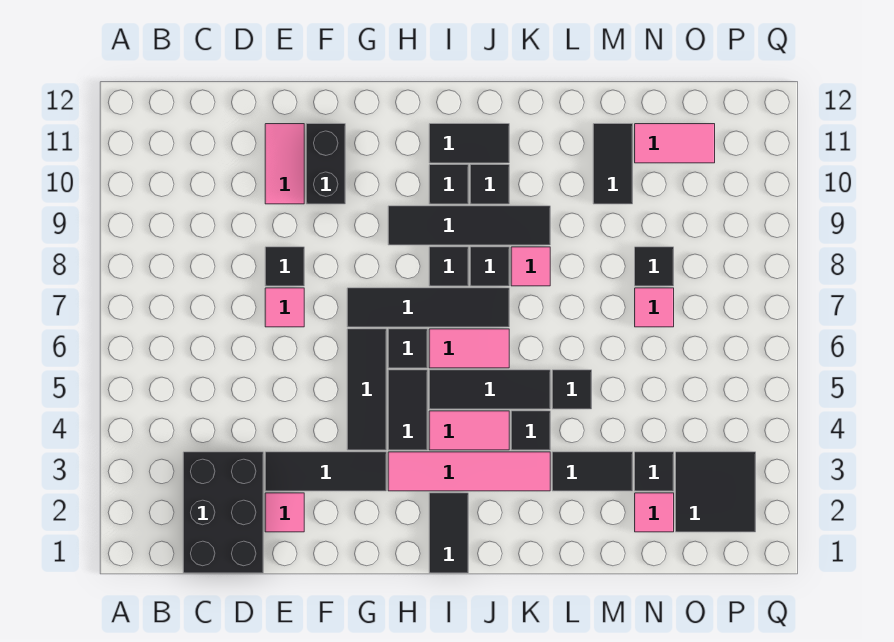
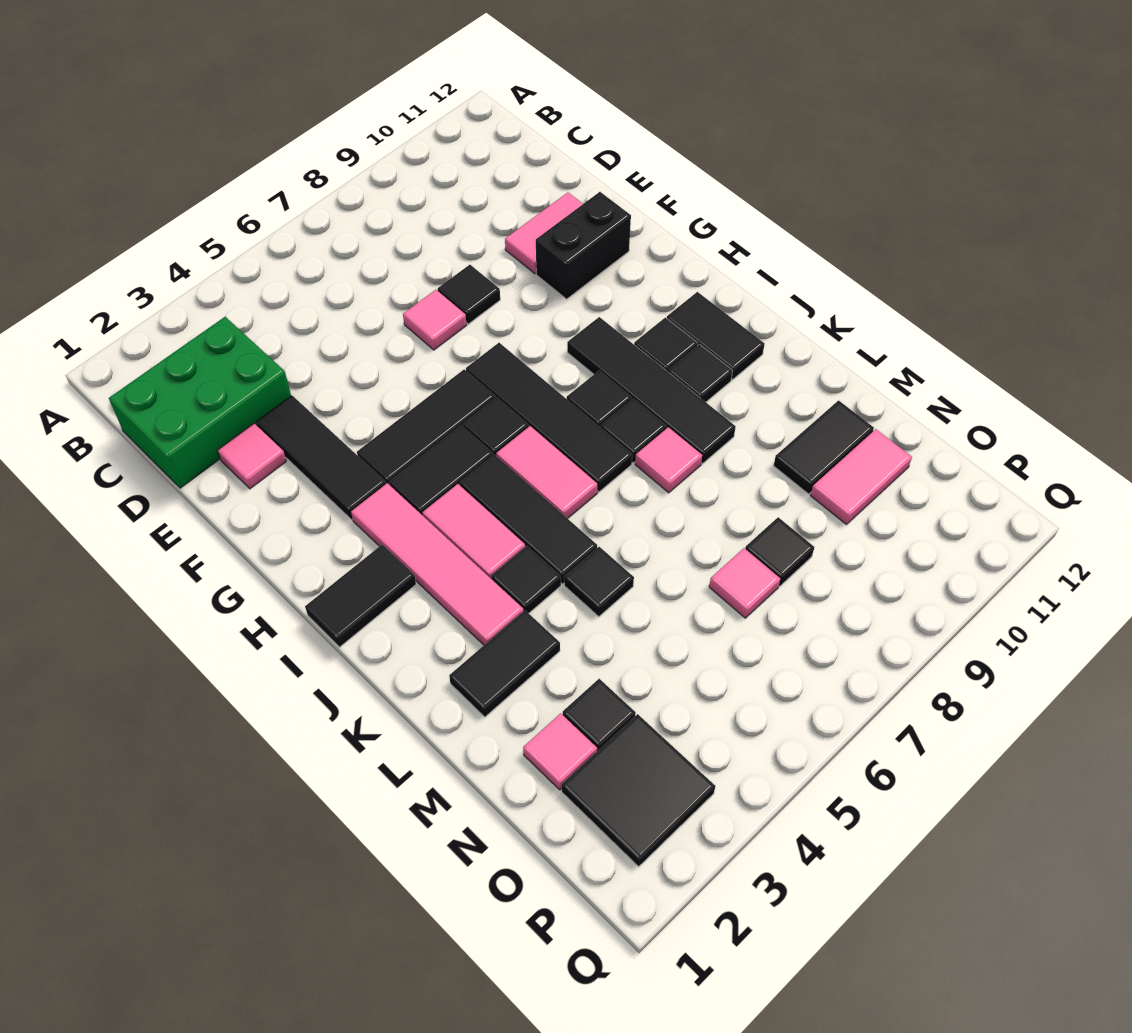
black brick C1:D3 level 1 -> green brick C1:D3 level 1
black tile L3:M3 level 1 -> black tile L2:L3 level 1
pink tile N11:O11 level 1 -> pink tile N10:N11 level 1

